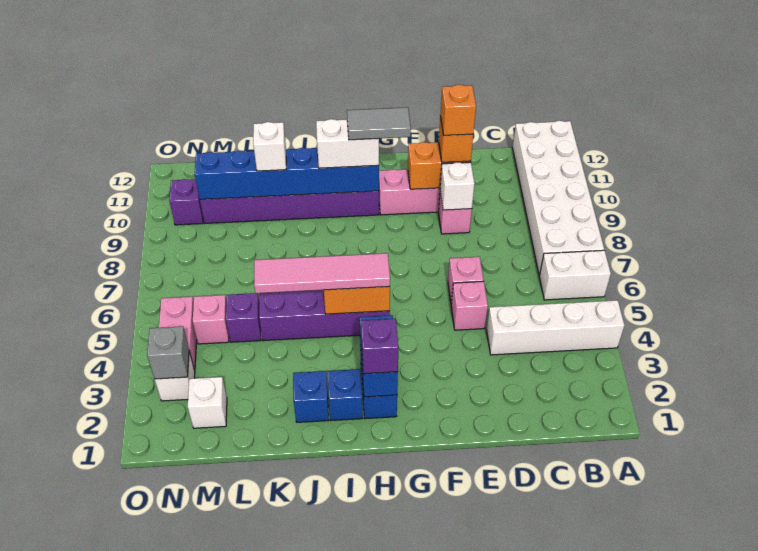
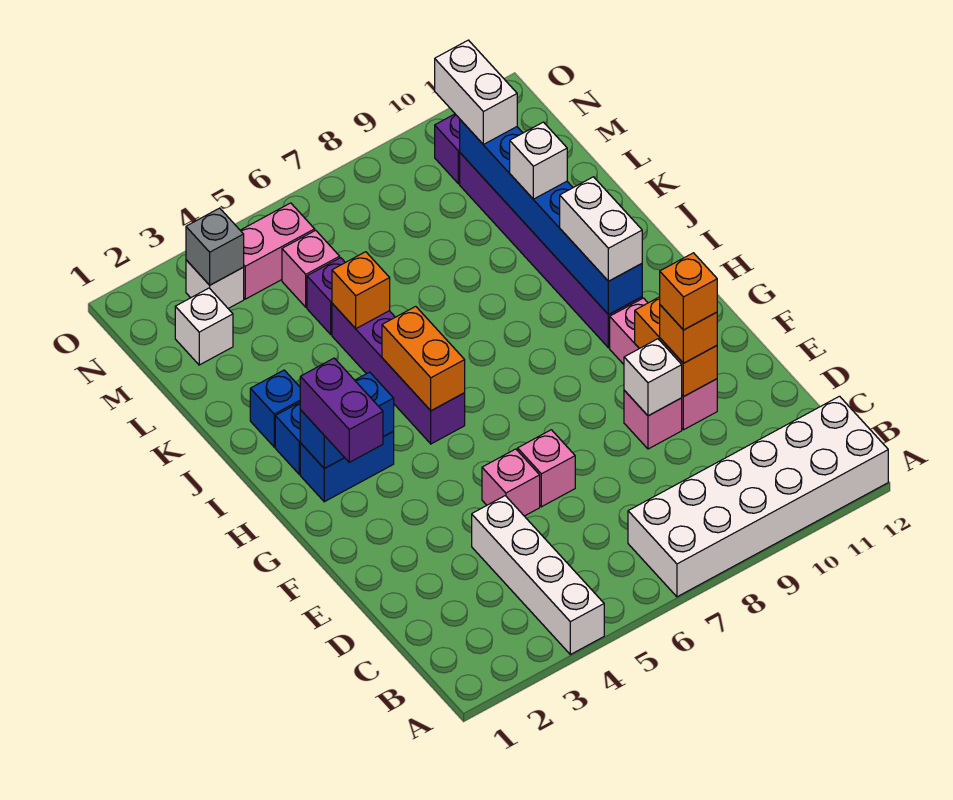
white brick A6:B6 level 1 -> white brick M10:N10 level 3
grey tile G10:H10 level 4 -> none
purple brick H2 level 3 -> purple brick G2:H2 level 3
pink tile H5:K5 level 3 -> none
none -> orange brick K5 level 2

